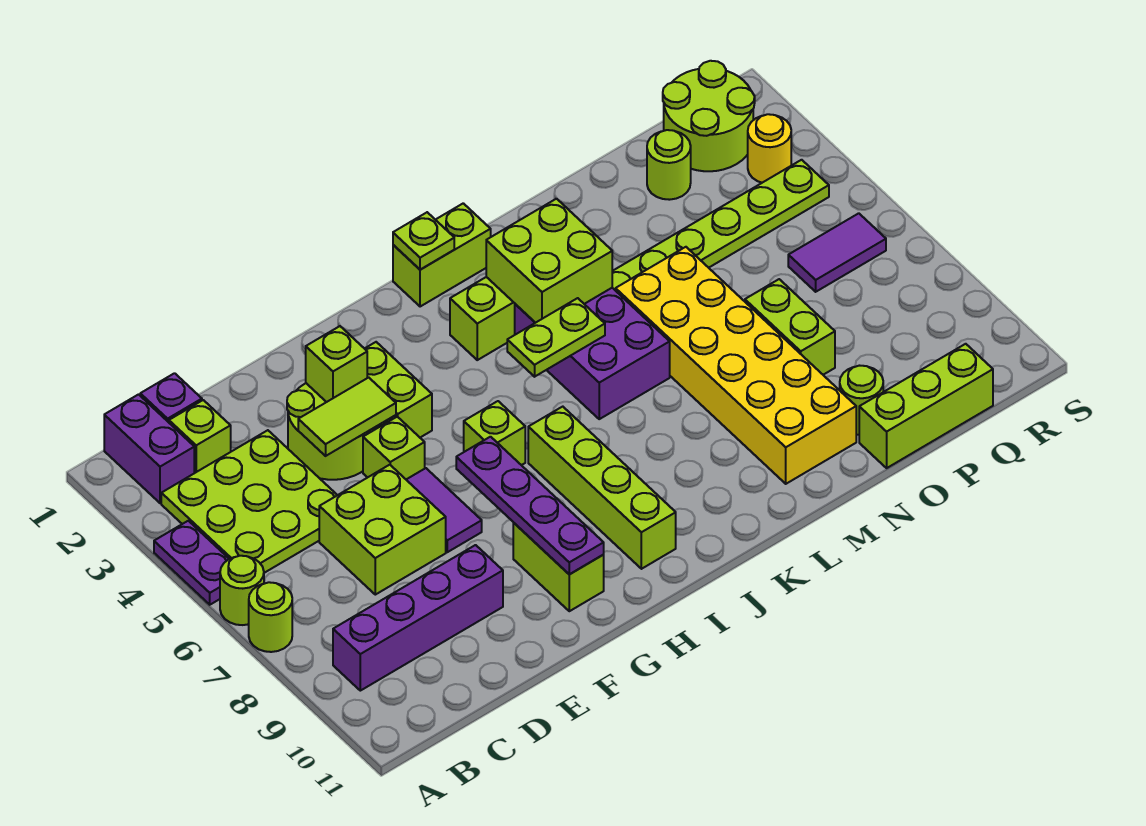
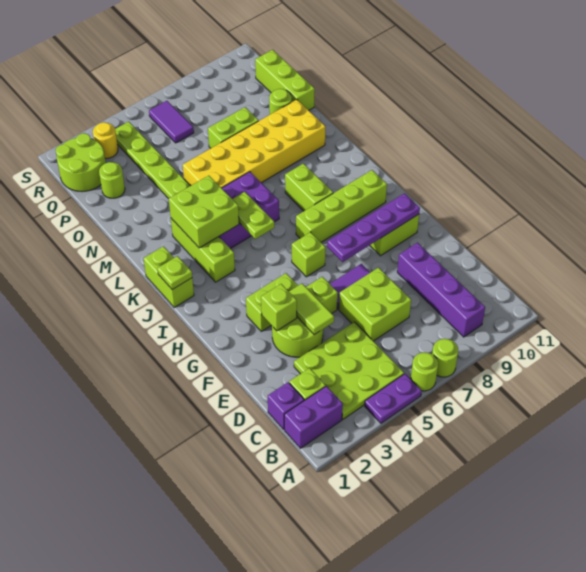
none -> lime brick J8:K8 level 1

